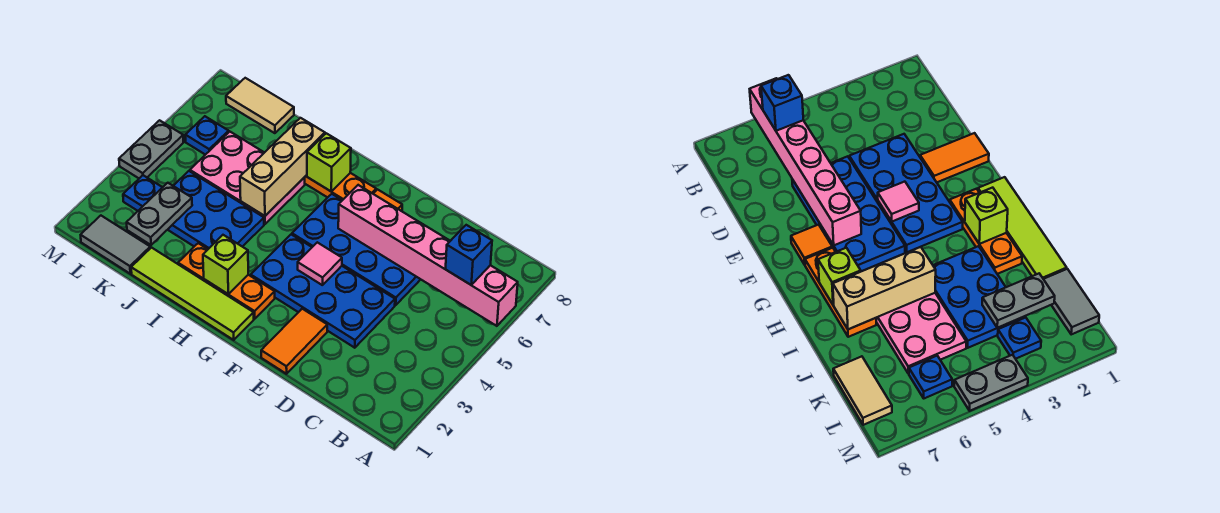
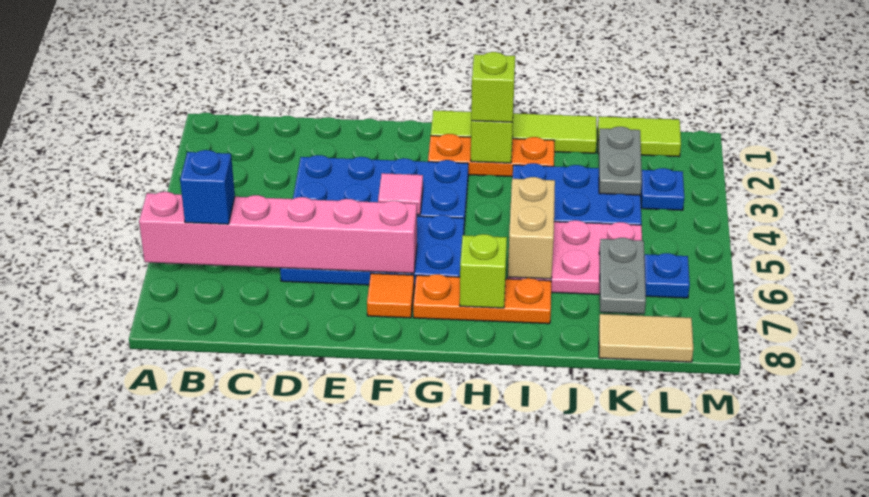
orange tile E1:E2 level 1 -> none
none -> lime brick H2 level 3
tan brick I5:I7 level 2 -> tan brick I5:I6 level 2
grey tile K1:L1 level 1 -> lime tile K1:L1 level 1
grey plate M4:M5 level 1 -> grey plate K6:K7 level 2

